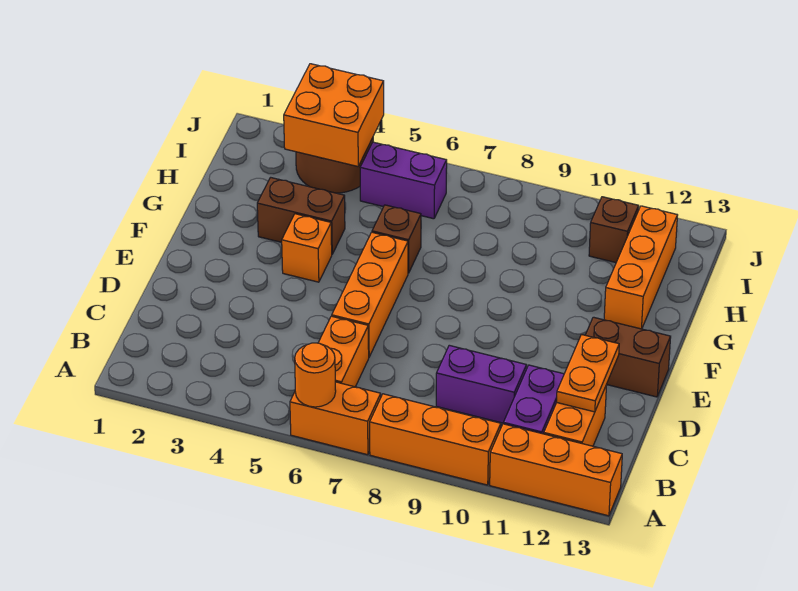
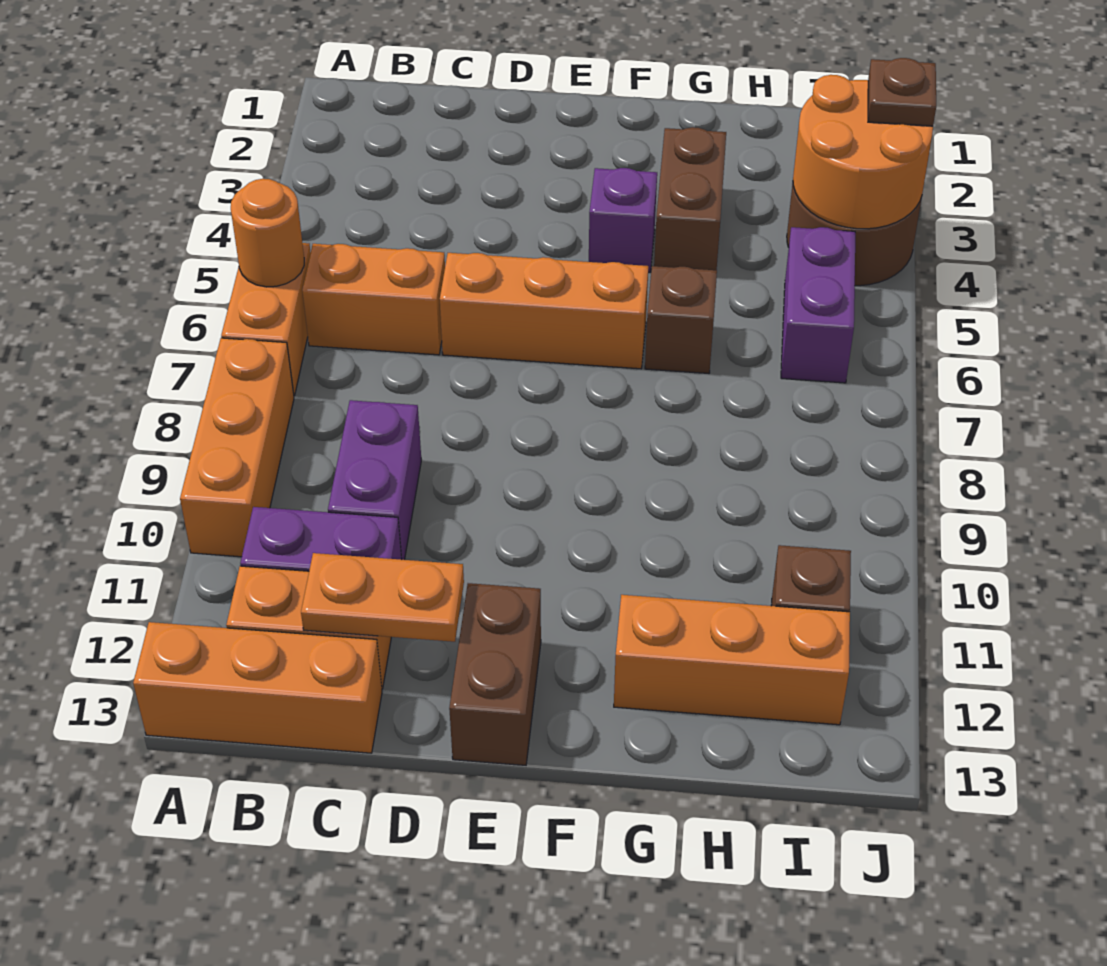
orange brick A11:A13 level 1 -> orange brick A13:C13 level 1
orange brick F4 level 1 -> purple brick F4 level 1
orange brick I3:J4 level 2 -> orange round brick I3:J4 level 2
none -> brown plate J3 level 3

